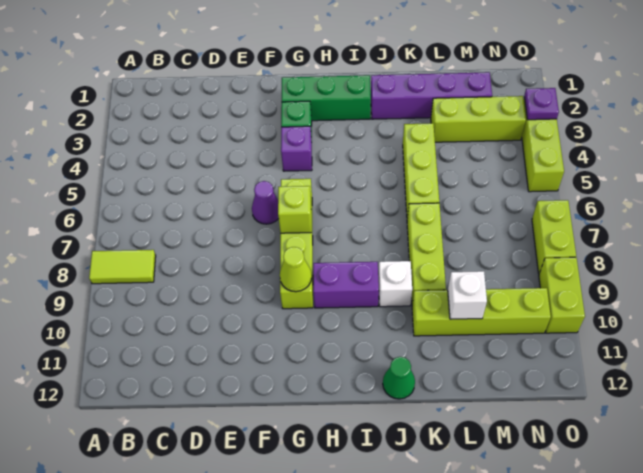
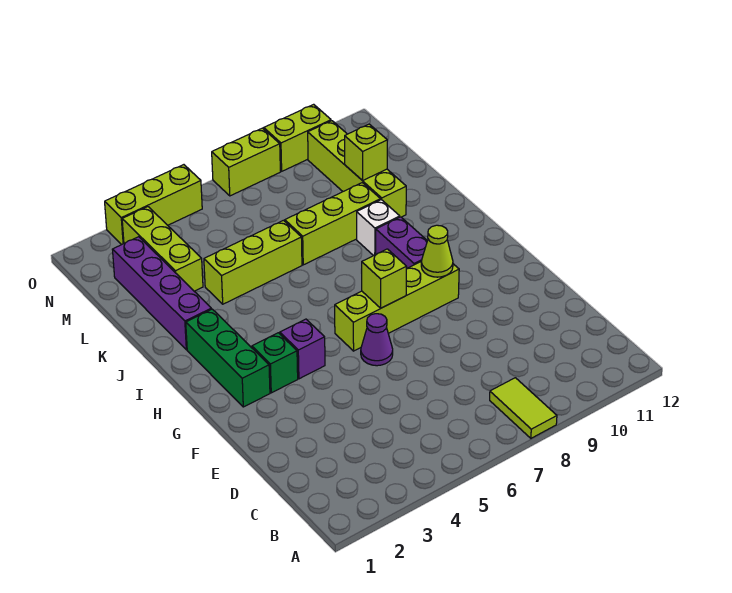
green cone J12 level 1 -> none
white brick L10 level 2 -> lime brick L10 level 2
purple plate O3 level 2 -> none

